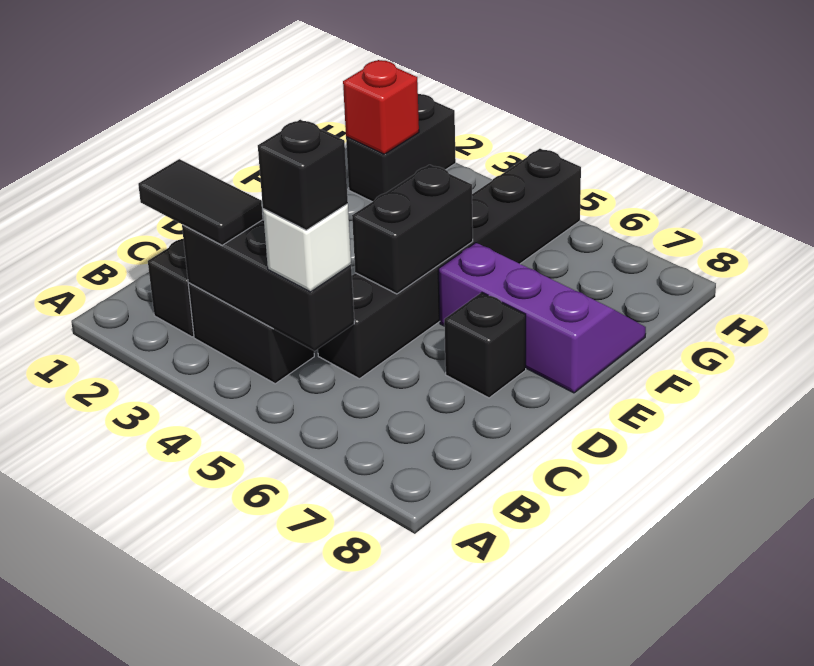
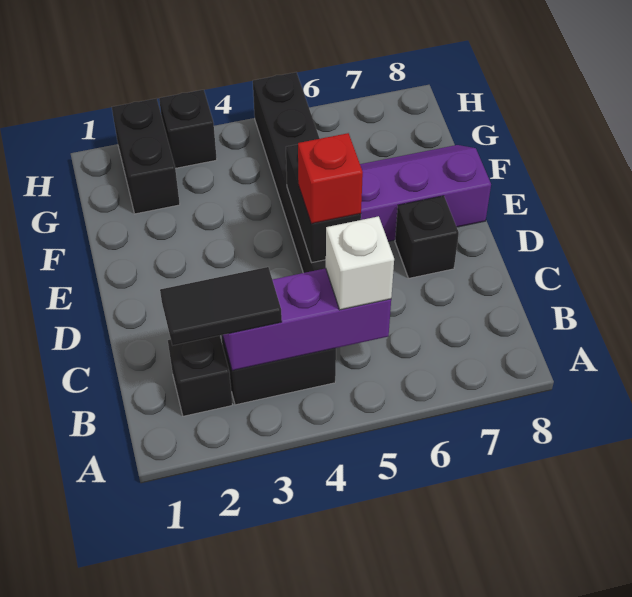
black brick B3:B5 level 2 -> purple brick B3:B5 level 2
black brick B5 level 4 -> black brick H3 level 1
red brick G2 level 2 -> red brick D5 level 3

